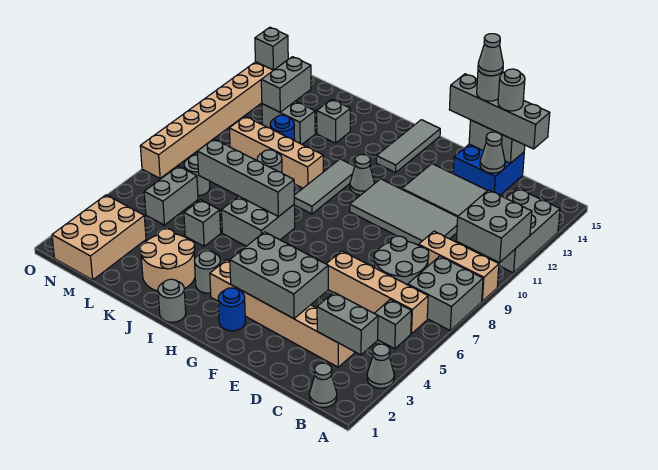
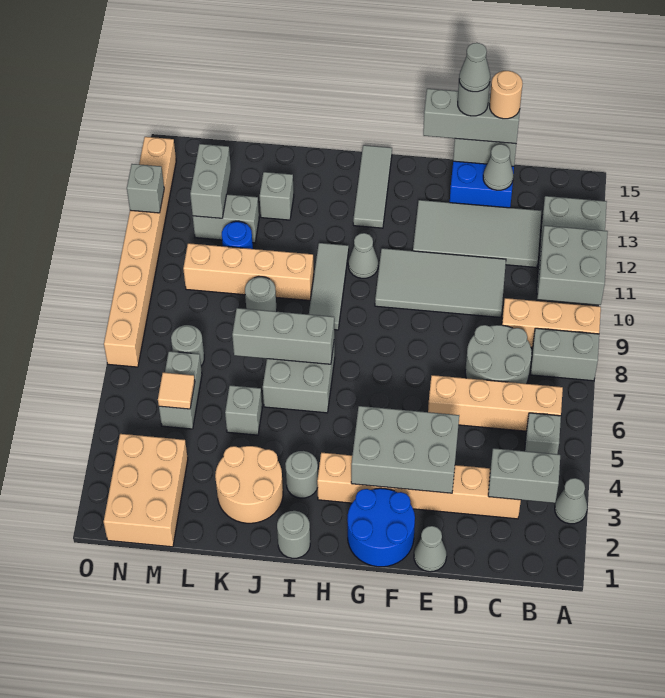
grey brick A7:B8 level 1 -> grey brick A8:B8 level 1
grey cone B1 level 1 -> grey cone E1 level 1
grey brick C15:F15 level 3 -> grey brick D15:F15 level 3
grey round brick D15 level 4 -> tan round brick D15 level 4
blue round brick G2 level 1 -> blue round brick F1:G2 level 1
grey brick I7:L7 level 2 -> grey brick I7:K7 level 2
none -> tan tile M5 level 2
grey brick O14 level 2 -> grey brick O12 level 2

